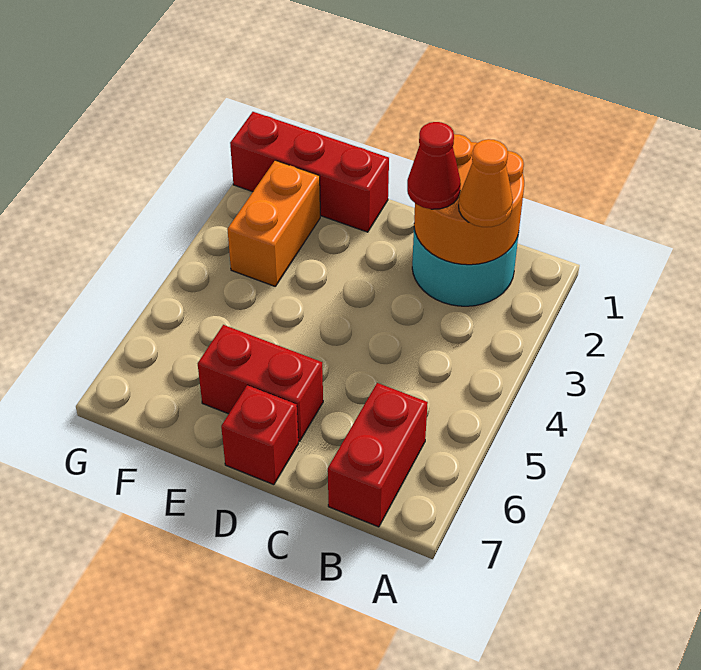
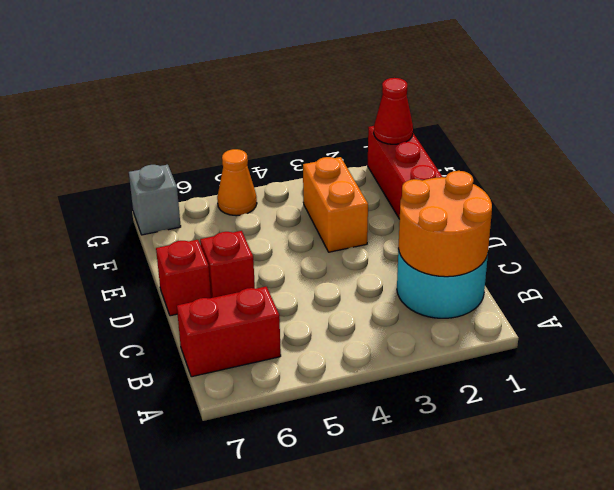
orange cone B2 level 3 -> orange cone G5 level 1
red cone C2 level 3 -> red cone G1 level 2
red brick D6:E6 level 1 -> red brick D6 level 1
orange brick F2:F3 level 1 -> orange brick E3:F3 level 1
none -> grey brick G7 level 1

